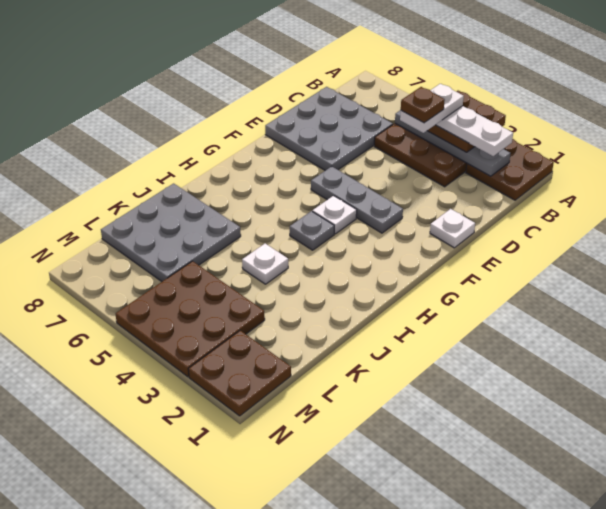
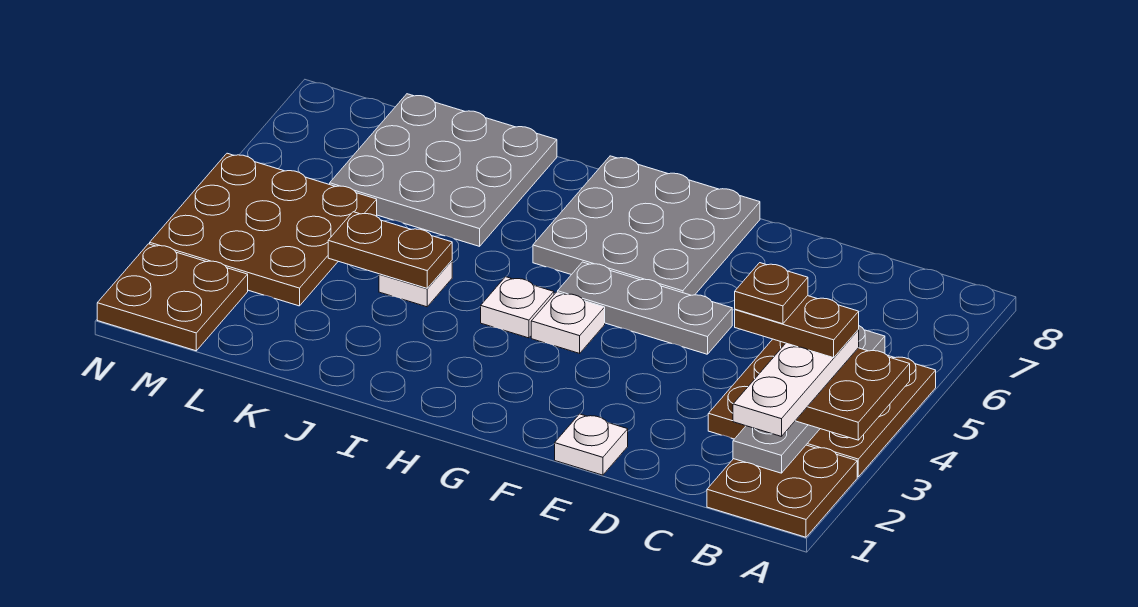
white plate B4:C4 level 5 -> brown plate B4:C4 level 5
grey plate C6:E8 level 1 -> grey plate F6:H8 level 1
grey plate F3:F5 level 1 -> grey plate E5:G5 level 1
grey plate H4 level 1 -> white plate H4 level 1
none -> brown plate J4:K4 level 2

